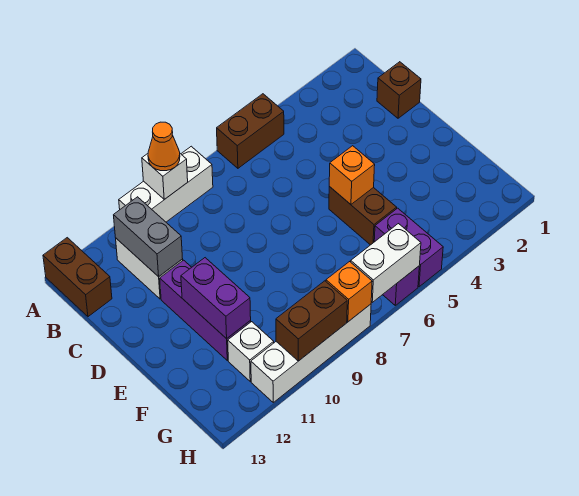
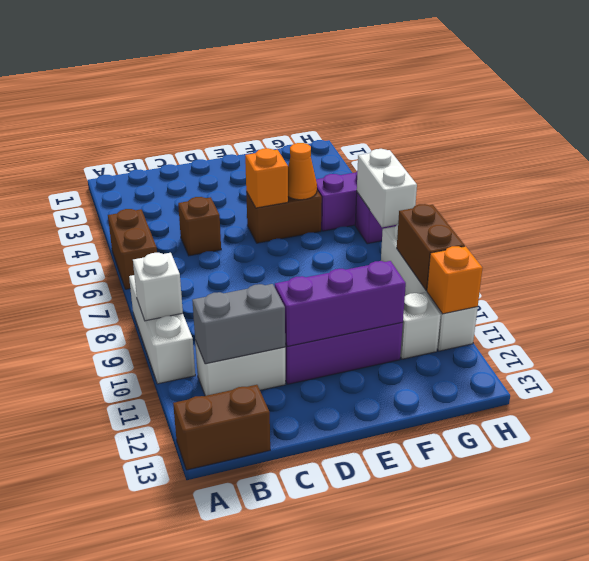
orange cone A9 level 3 -> orange cone F5 level 2
brown brick C1 level 1 -> brown brick C5 level 1
purple brick E11:F11 level 2 -> purple brick D11:F11 level 2
orange brick H8 level 2 -> orange brick H11 level 2

